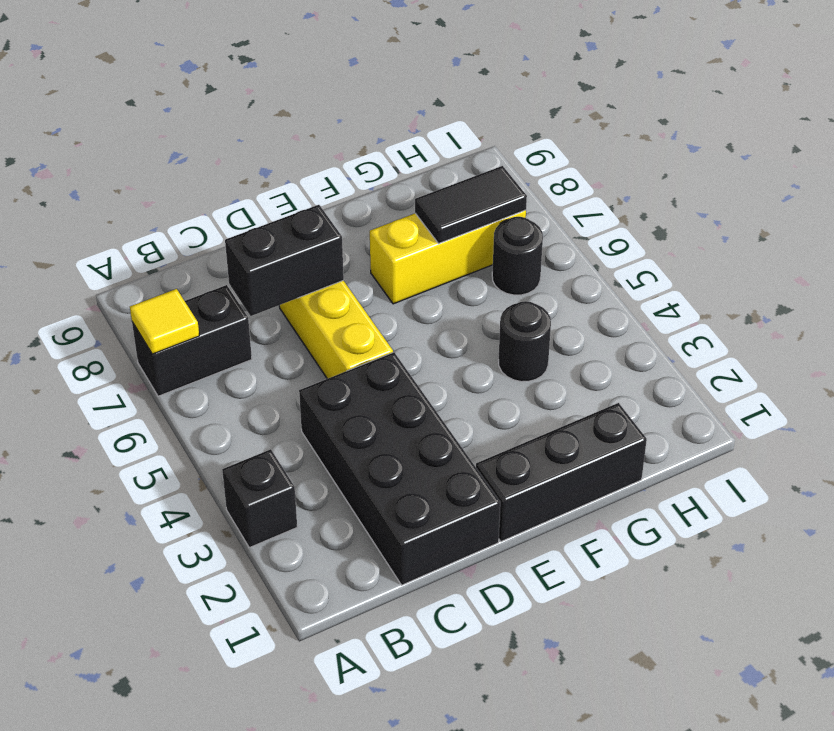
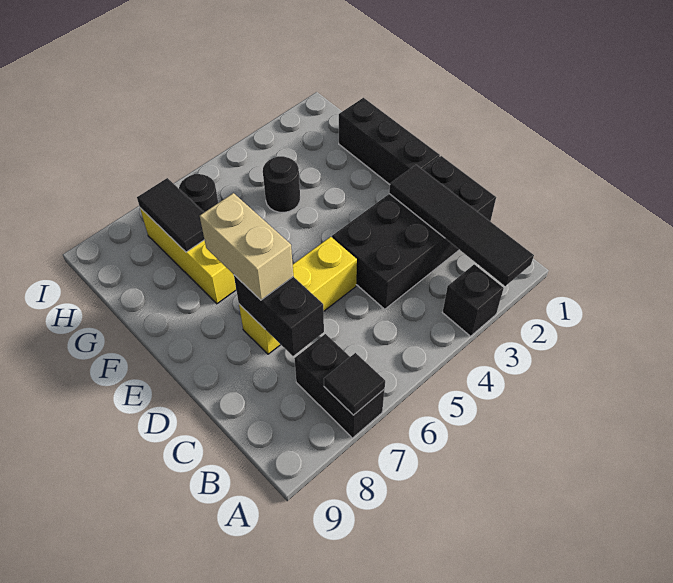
none -> black tile A2:D2 level 2
yellow tile A7 level 2 -> black tile A7 level 2
none -> tan brick D7:E7 level 3

